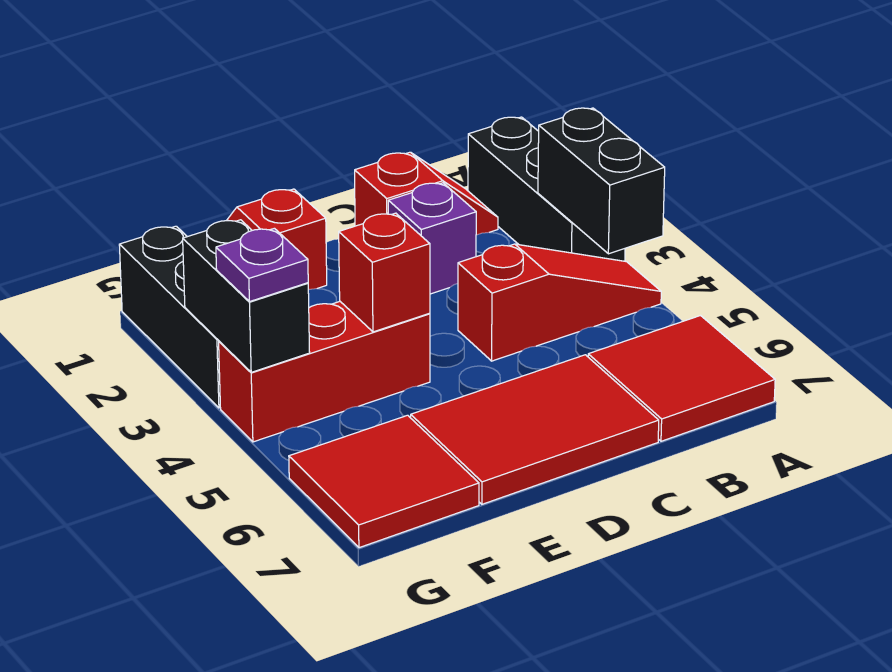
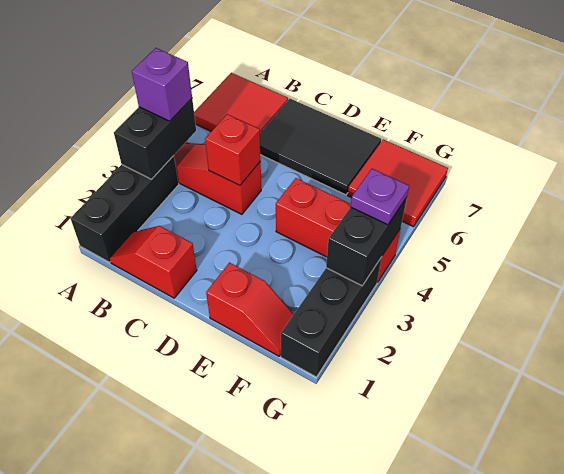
purple brick C2 level 1 -> purple brick A4 level 3
red tile C6:E7 level 1 -> black tile C6:E7 level 1
red brick E4 level 2 -> red brick C4 level 2

